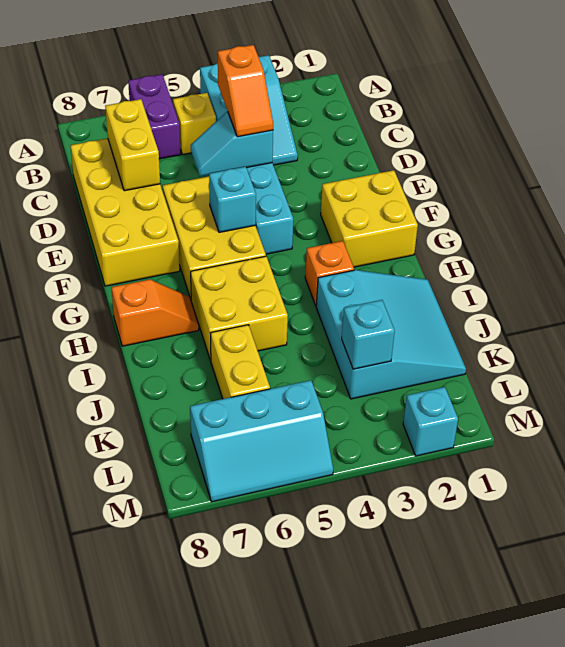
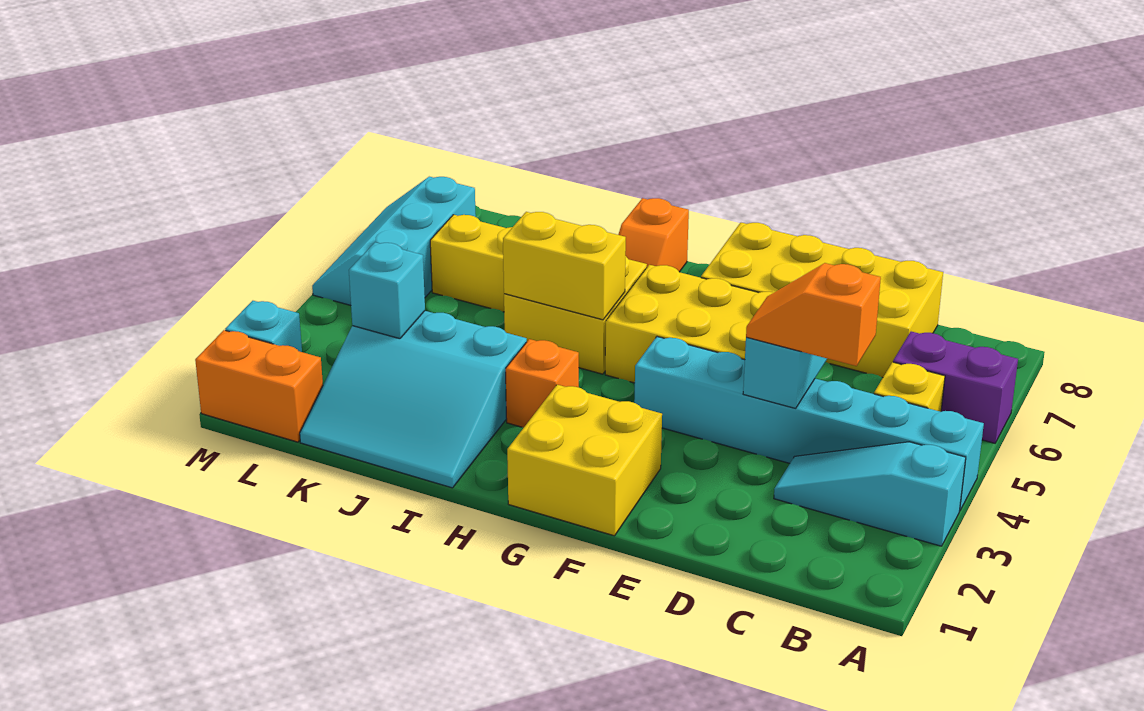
yellow brick C7:D7 level 2 -> yellow brick H5:I5 level 2
cyan brick F5 level 2 -> none
none -> orange brick L1:M1 level 1

